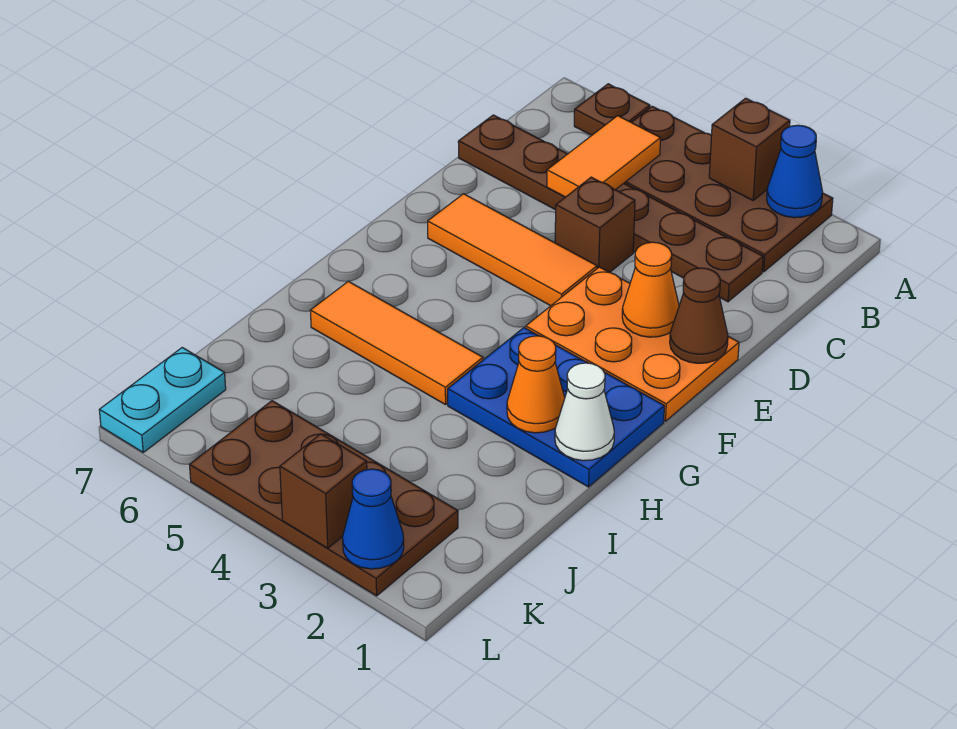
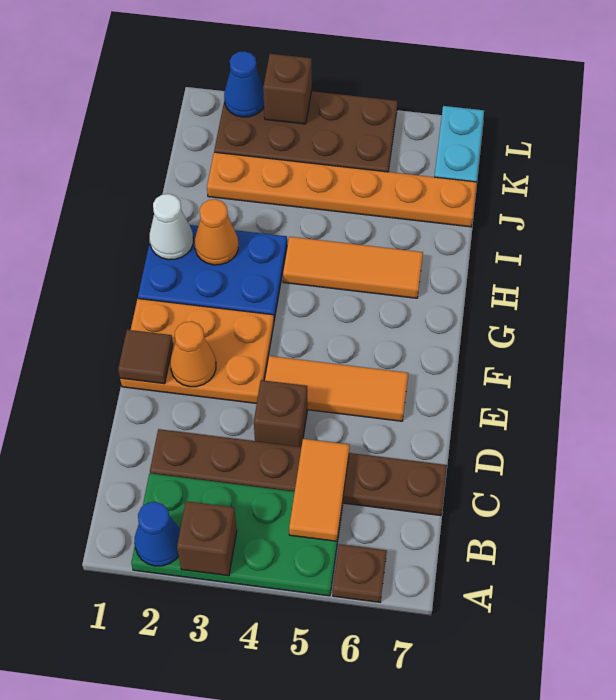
brown plate A2:B5 level 1 -> green plate A2:B5 level 1
brown cone E1 level 2 -> brown tile E1 level 2
none -> orange plate J2:J7 level 1

